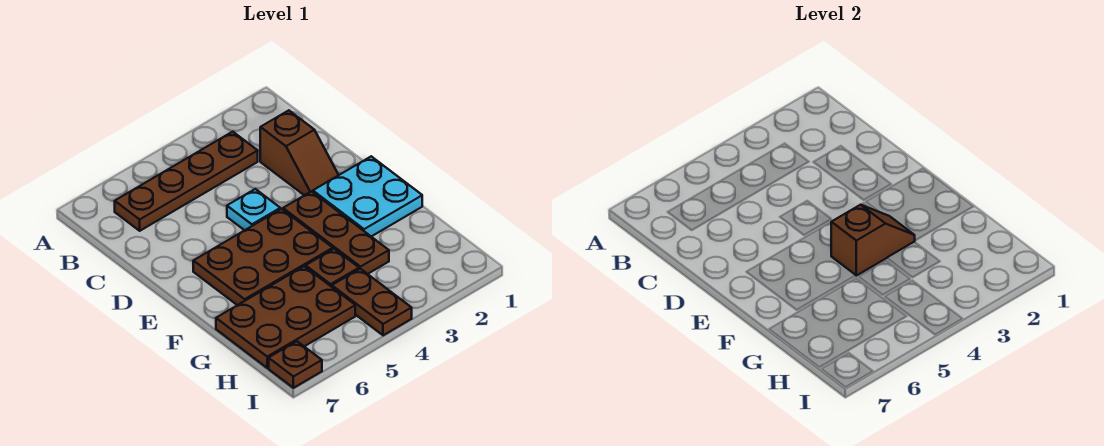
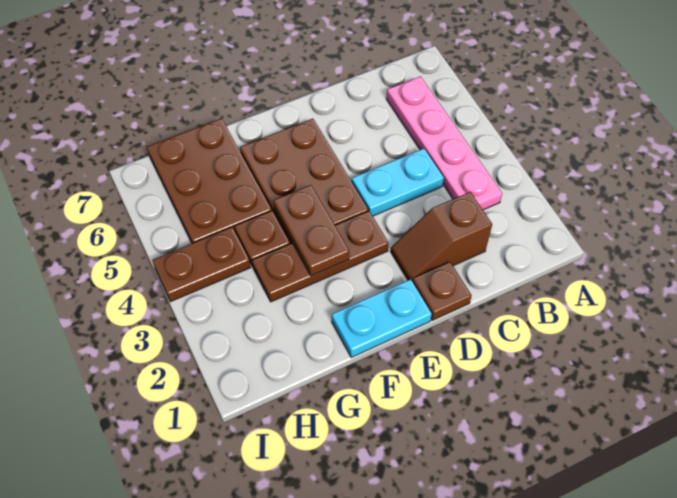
brown plate B3:B6 level 1 -> pink plate B3:B6 level 1
cyan plate D4 level 1 -> cyan plate C4:D4 level 1
cyan plate E1:F2 level 1 -> cyan plate E1:F1 level 1
brown slope F3:F4 level 2 top 4 -> brown plate F3:F4 level 2
brown plate I7 level 1 -> brown plate D1 level 1

